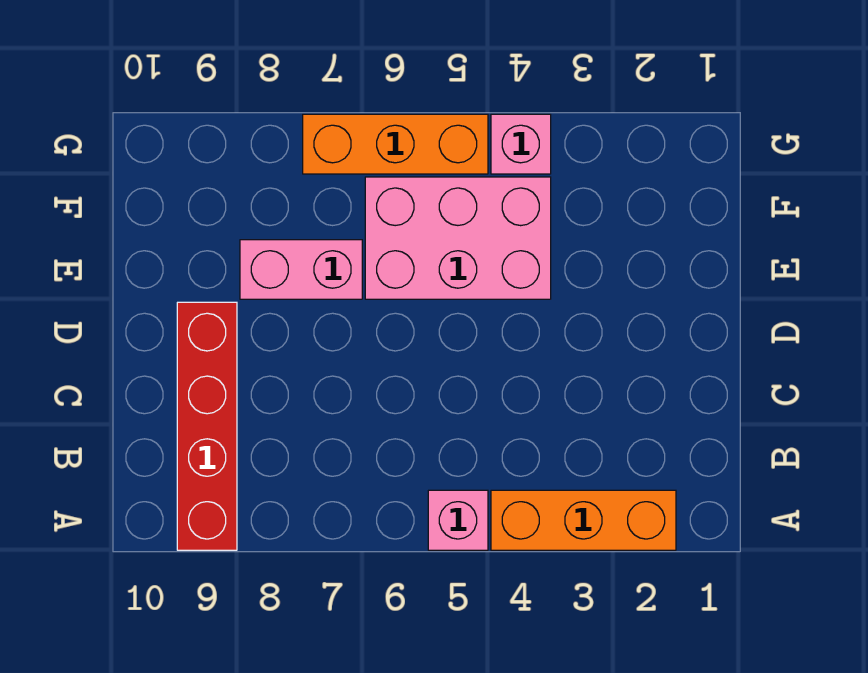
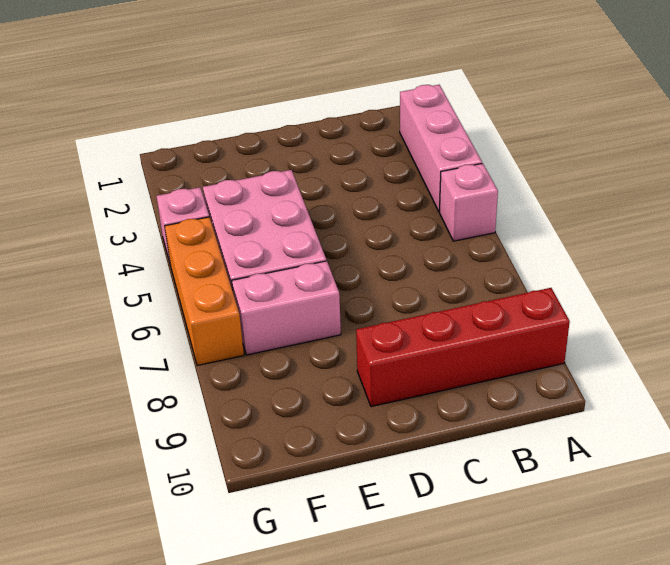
orange brick A2:A4 level 1 -> pink brick A2:A4 level 1
pink brick E7:E8 level 1 -> pink brick E7:F7 level 1

